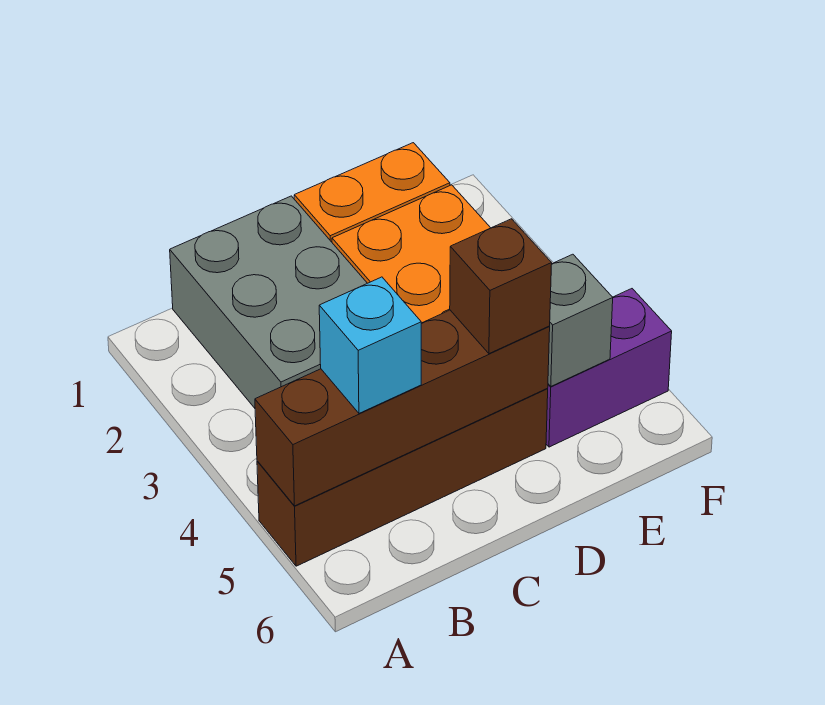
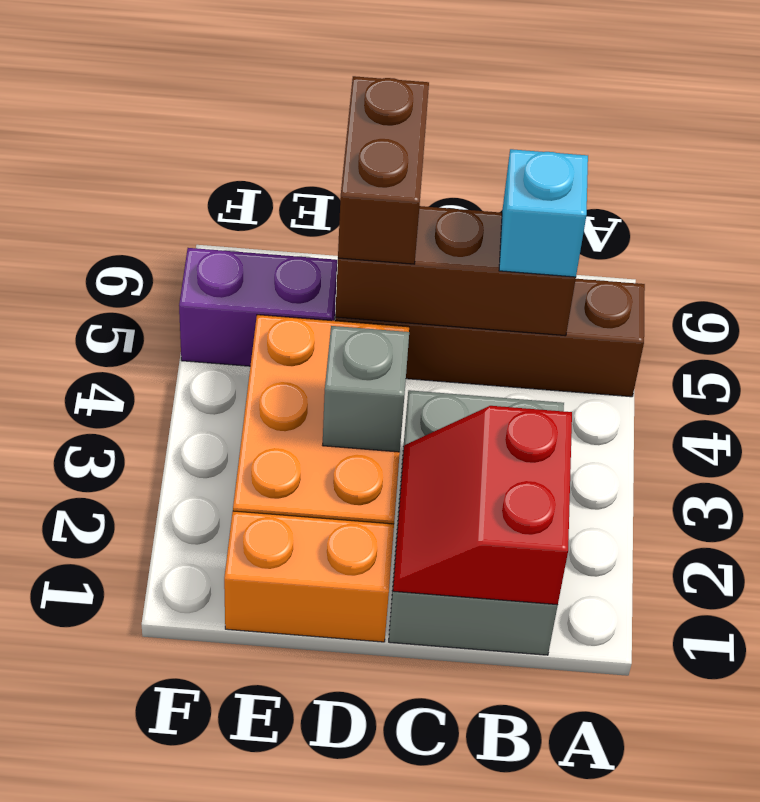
brown brick A5:D5 level 2 -> brown brick B5:D5 level 2
none -> red slope B1:C2 level 2 top B
brown brick D5 level 3 -> brown brick D5:D6 level 3
grey brick E5 level 2 -> grey brick D3 level 2

